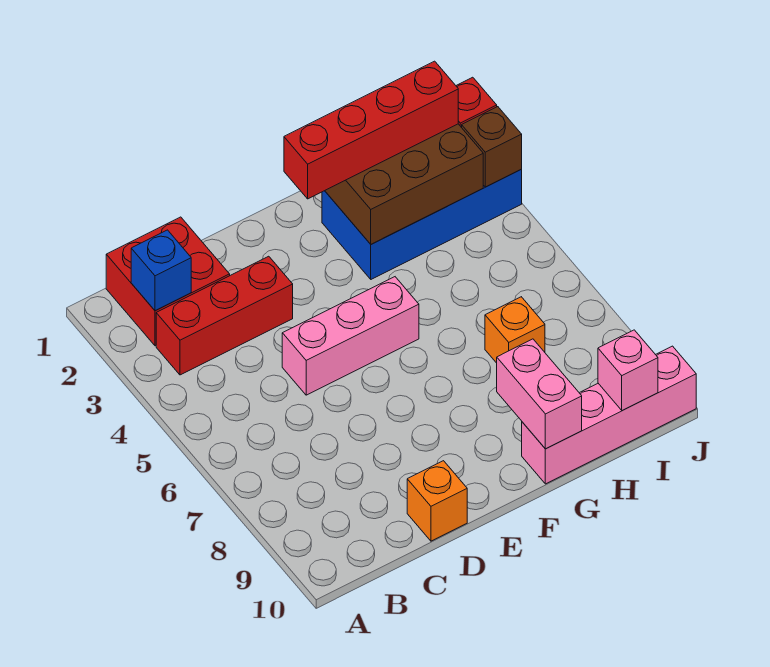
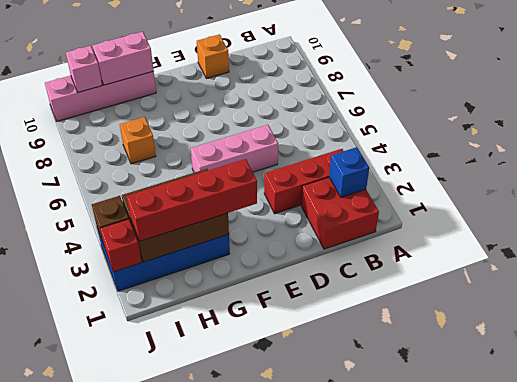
pink brick G9:G10 level 2 -> pink brick G10:H10 level 2

